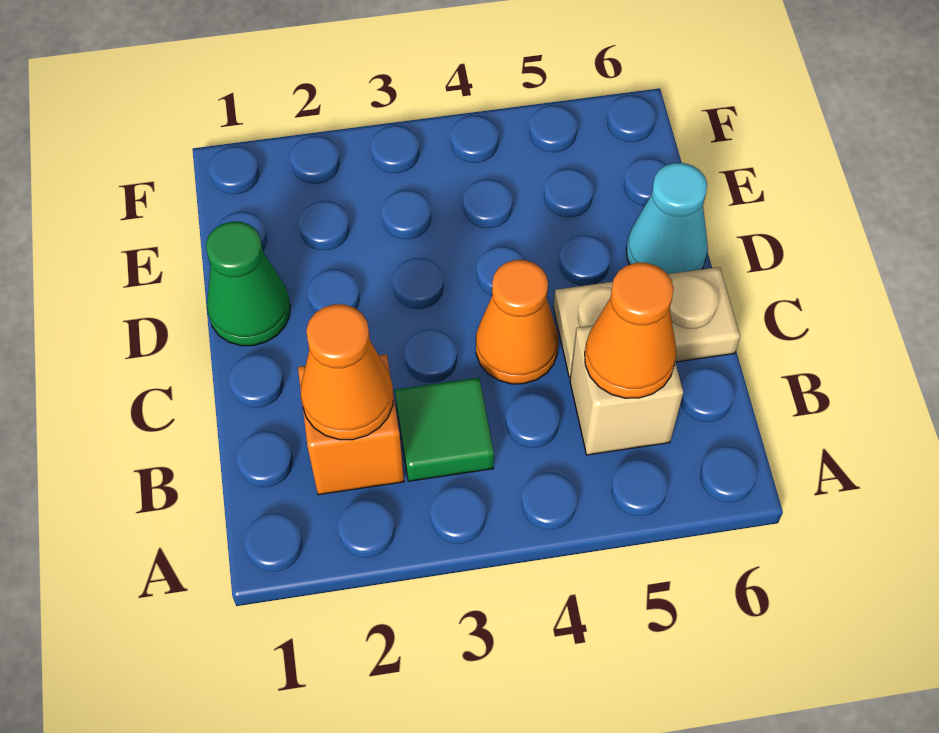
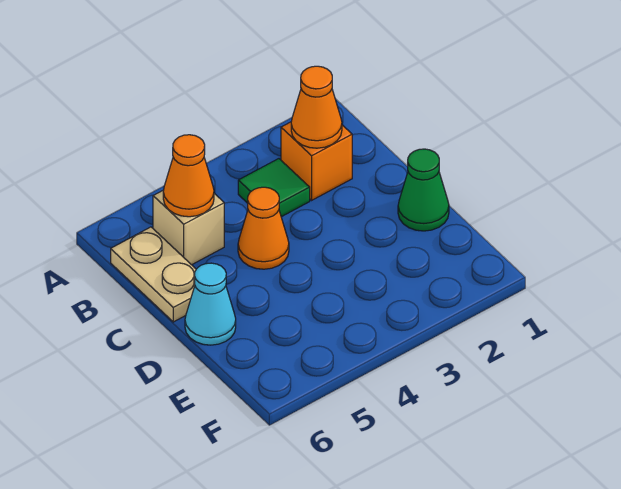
tan plate C5:C6 level 1 -> tan plate B6:C6 level 1

